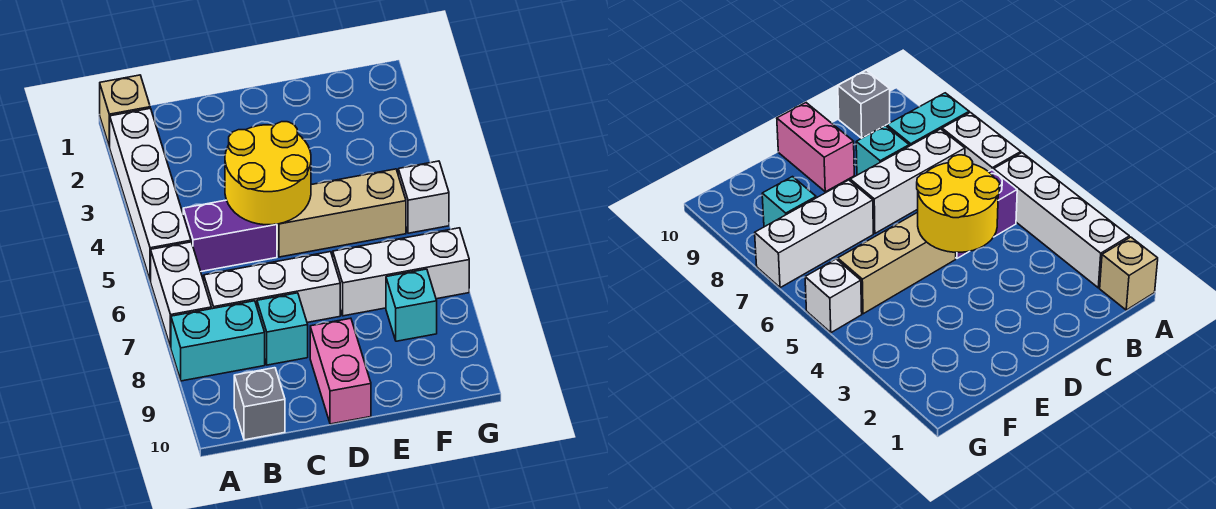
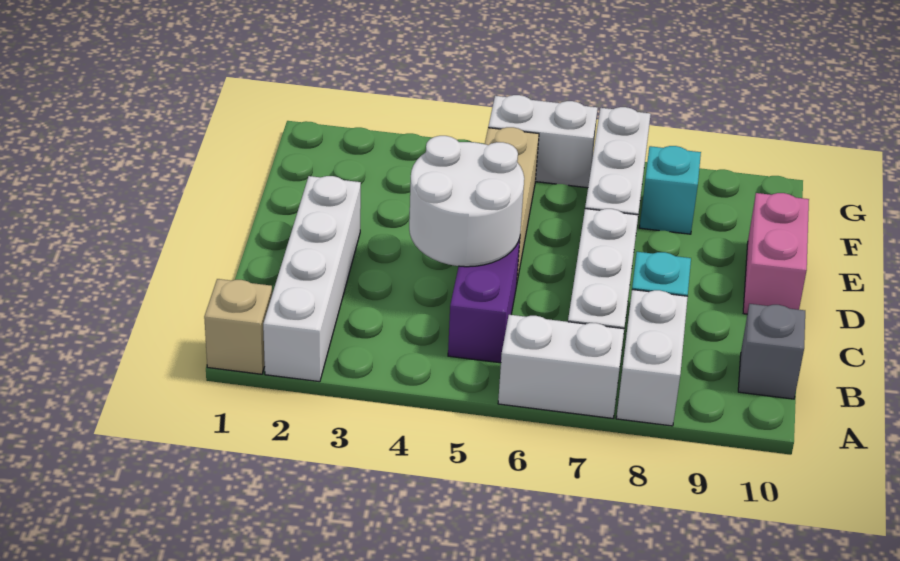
white brick A2:A5 level 1 -> white brick A2:D2 level 1
cyan brick A8:B8 level 1 -> white brick A8:B8 level 1
yellow round brick C4:D5 level 2 -> white round brick C4:D5 level 2
pink brick D9:D10 level 1 -> pink brick D10:E10 level 1
white brick G5 level 1 -> white brick G5:G6 level 1

